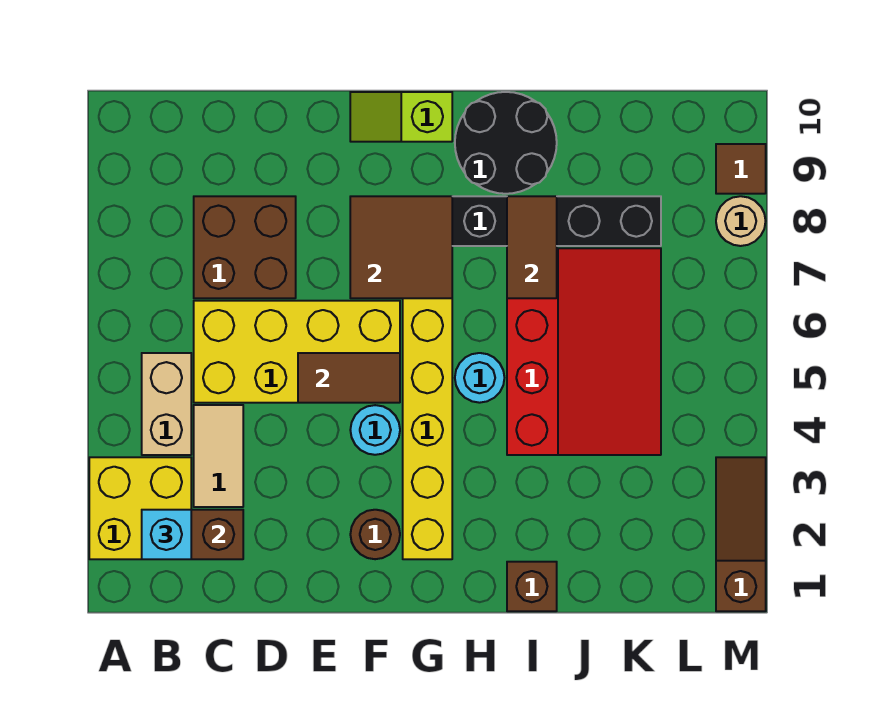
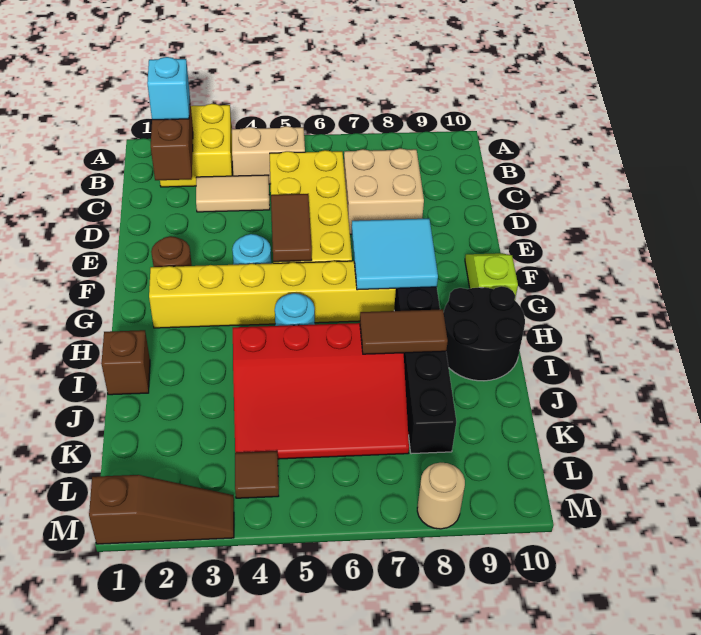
brown brick C7:D8 level 1 -> tan brick C7:D8 level 1
brown tile F7:G8 level 2 -> cyan tile F7:G8 level 2
brown tile M9 level 1 -> brown tile L4 level 1

